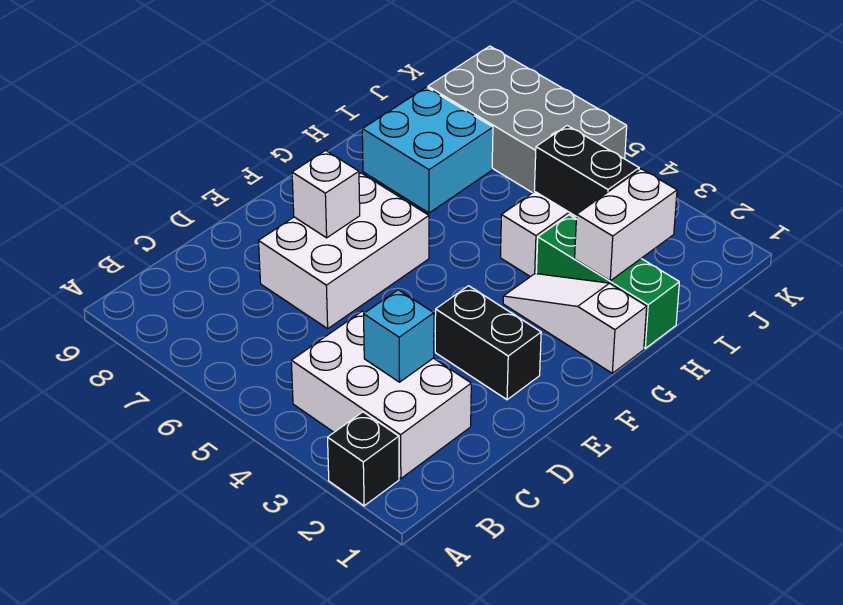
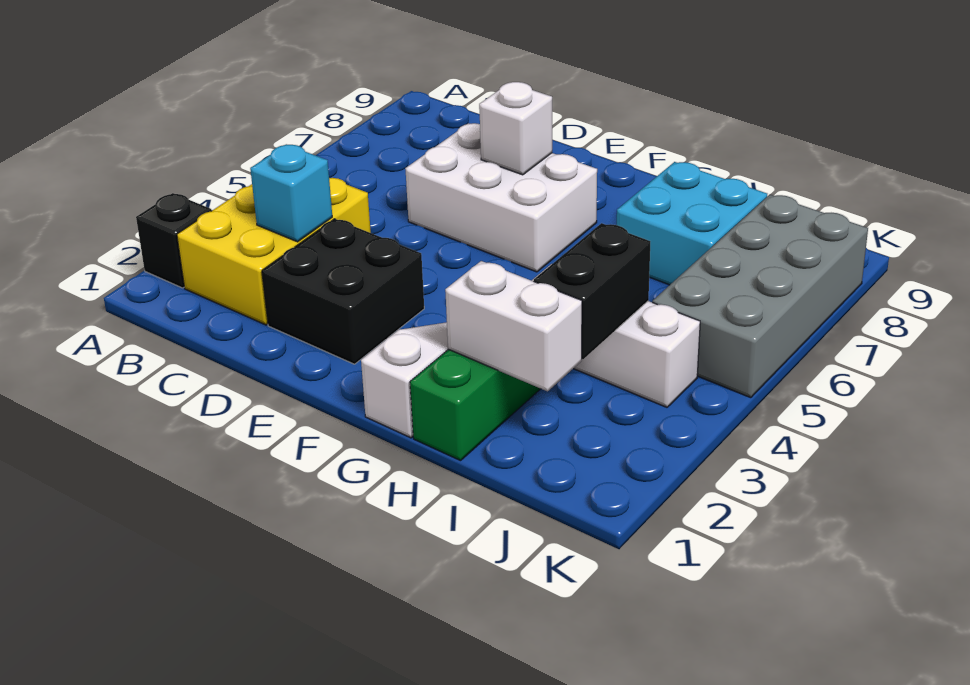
white brick B2:C4 level 1 -> yellow brick B2:C4 level 1
black brick E2:E3 level 1 -> black brick D2:E3 level 1

